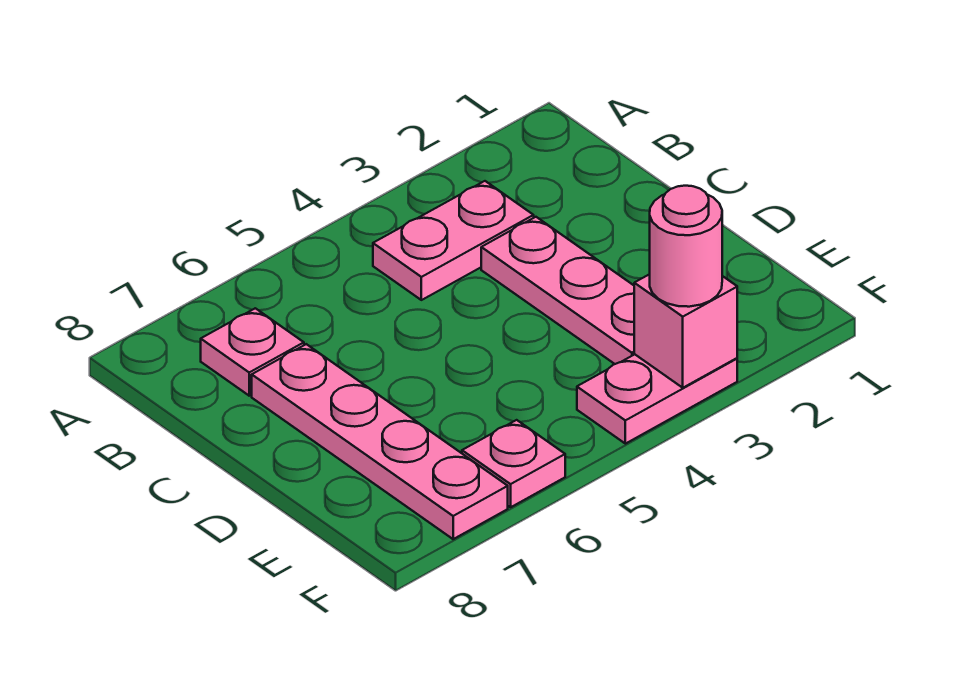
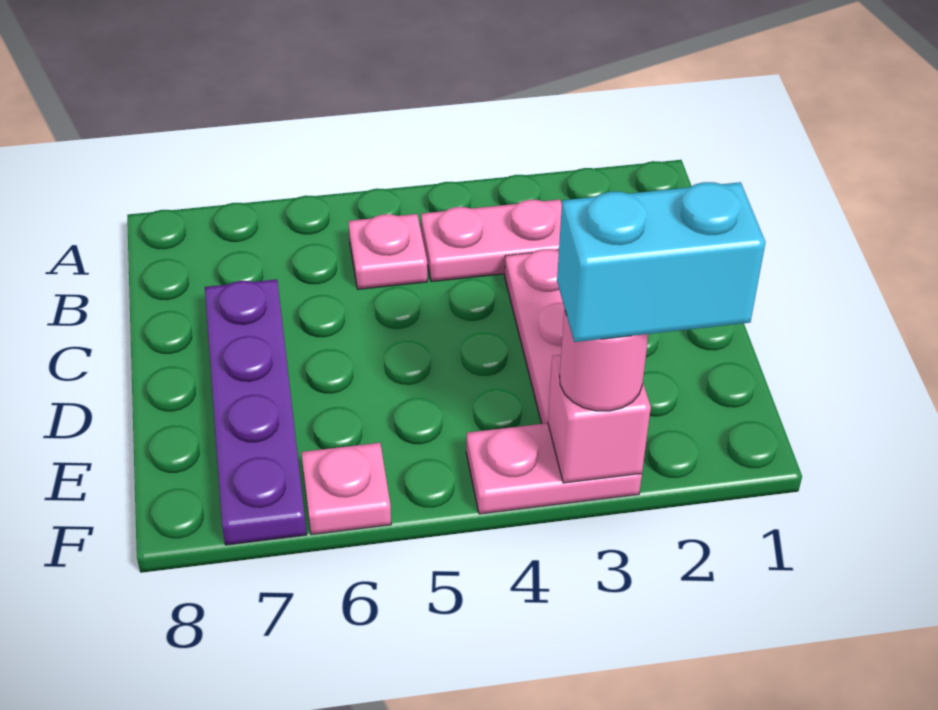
pink plate B7 level 1 -> pink plate B5 level 1
pink plate C7:F7 level 1 -> purple plate C7:F7 level 1
none -> cyan brick F2:F3 level 4

